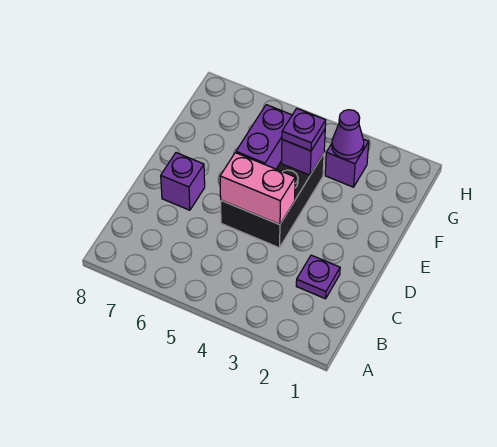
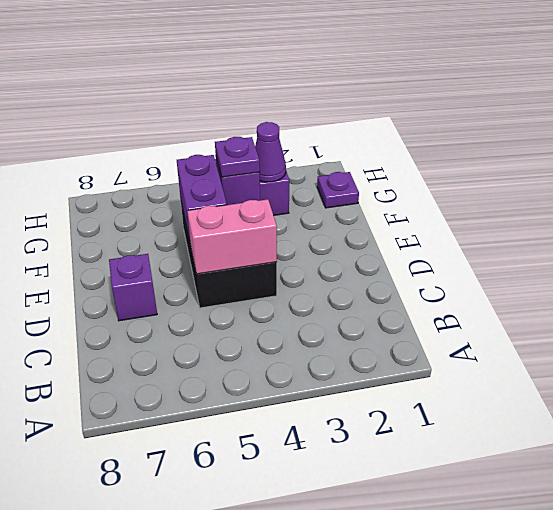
purple plate C2 level 1 -> purple plate G1 level 1

